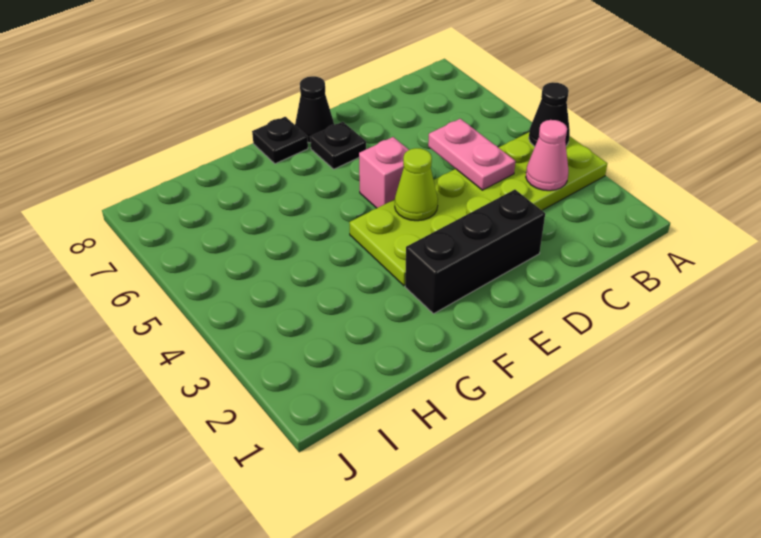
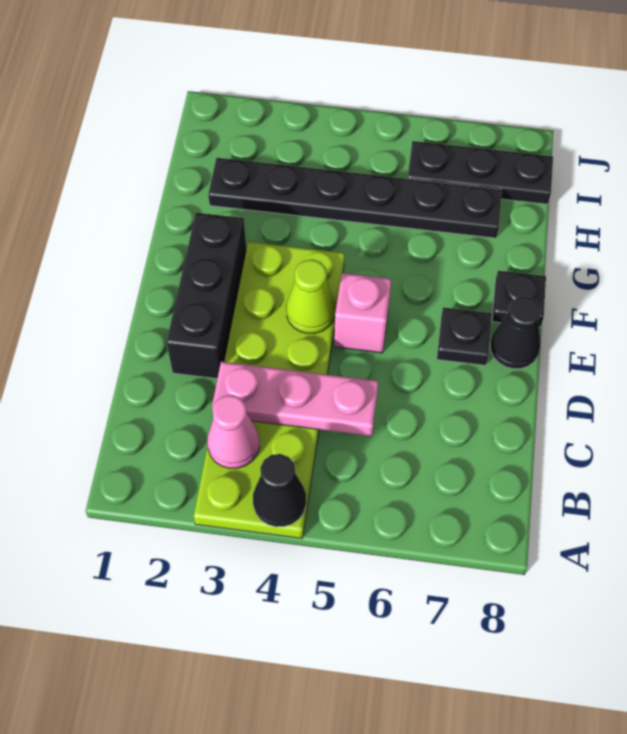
pink plate C4:C5 level 2 -> pink plate C3:C5 level 2
none -> black plate H2:H7 level 1
none -> black plate I6:I8 level 1

